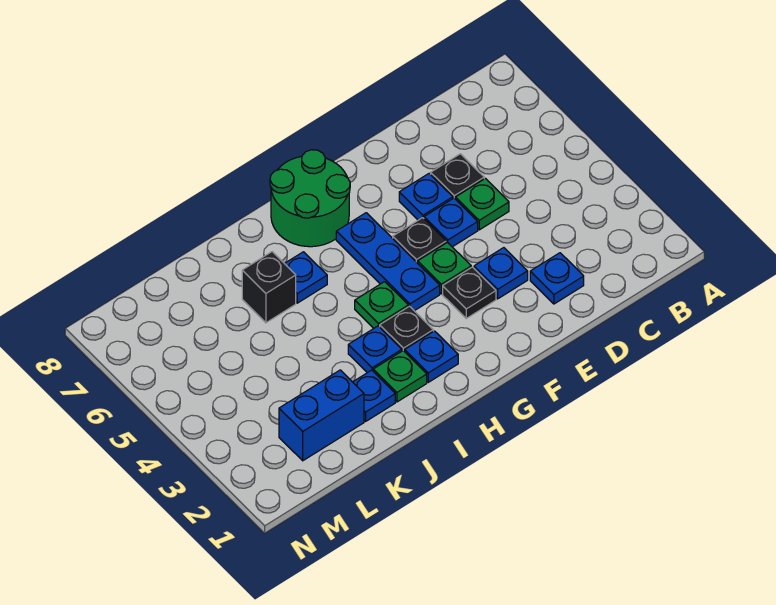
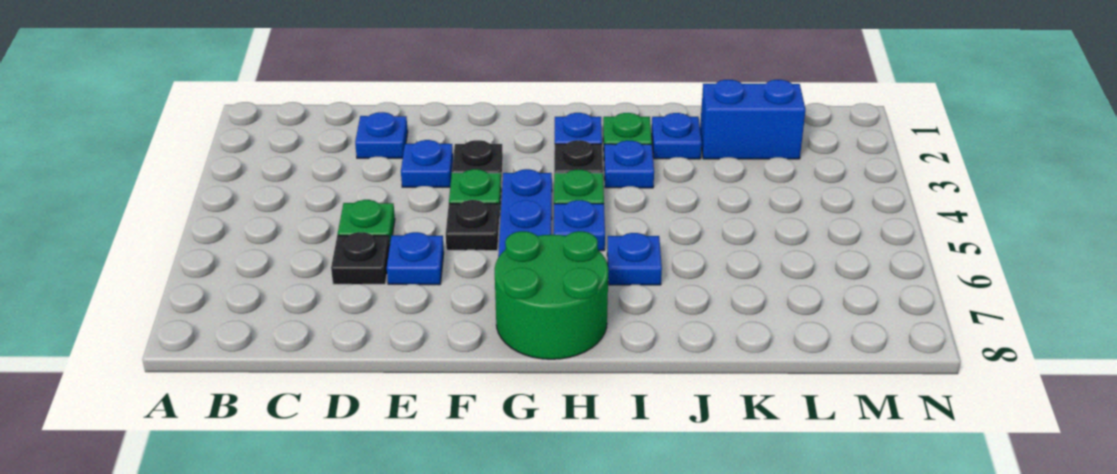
blue plate E5 level 1 -> blue plate H5 level 1
black brick J6 level 1 -> none

